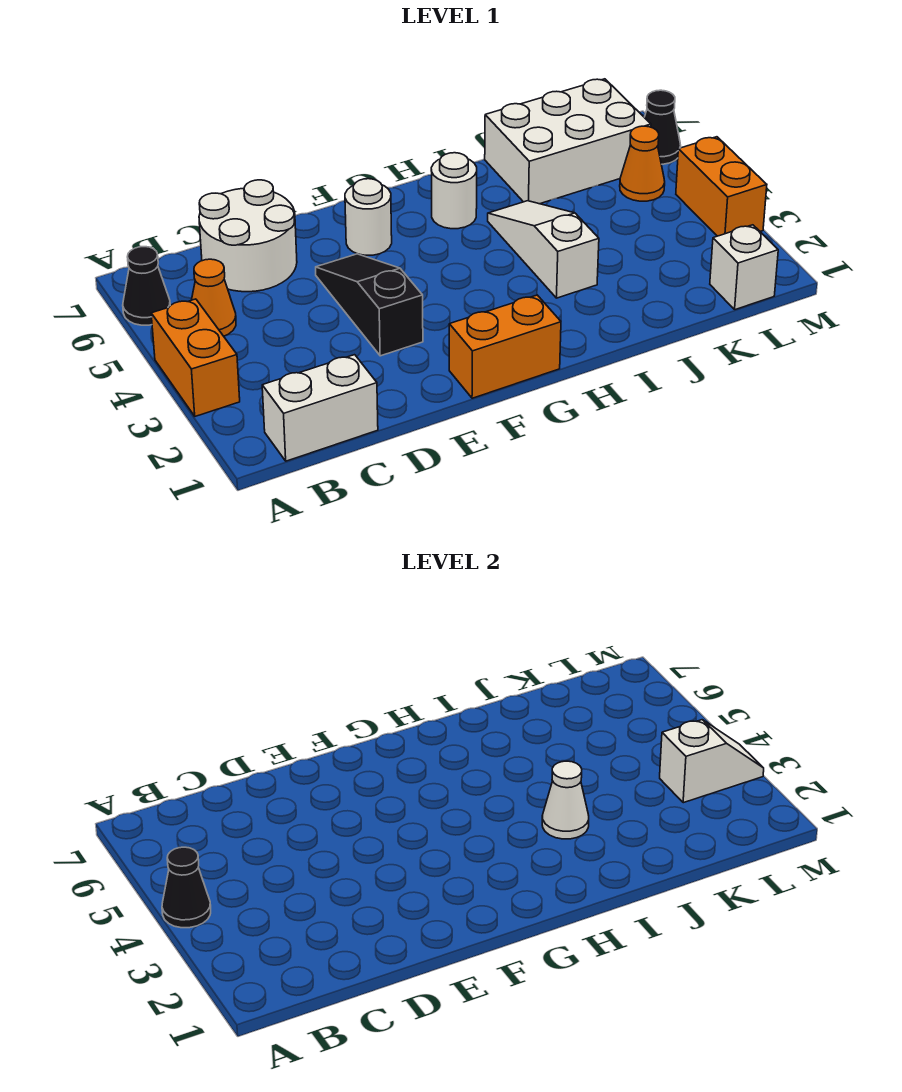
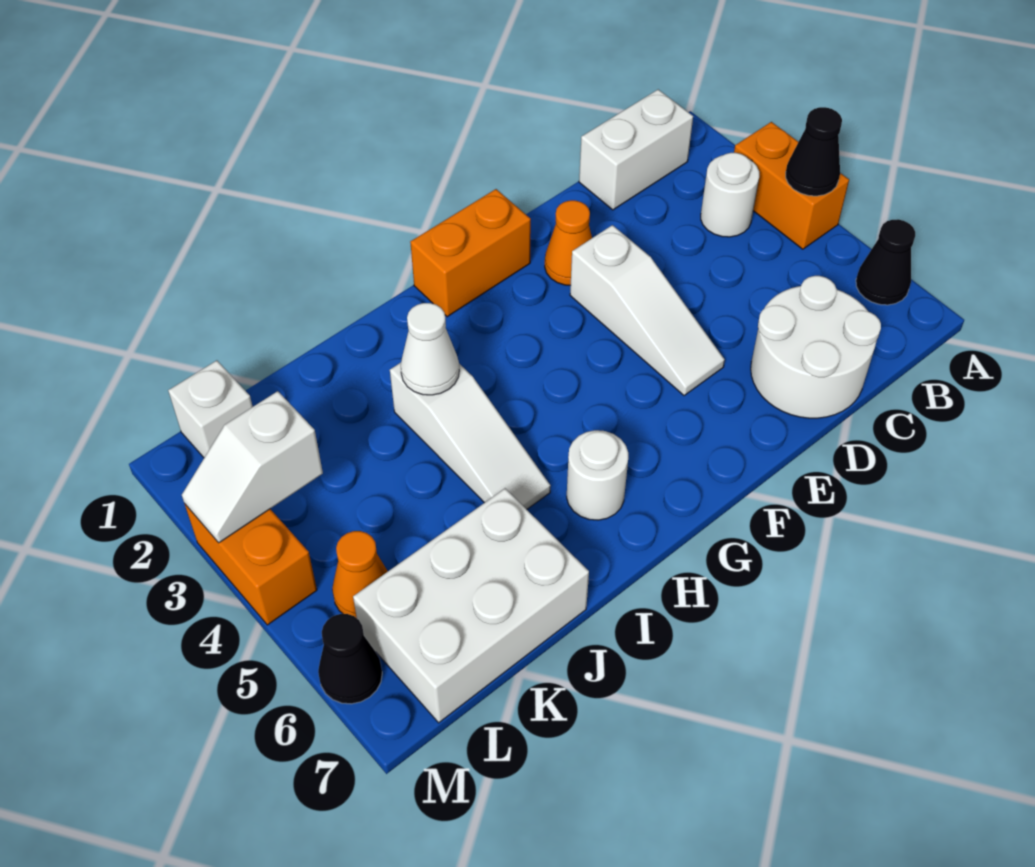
orange cone B5 level 1 -> orange cone E2 level 1
black slope E3:E5 level 1 top 3 -> white slope E3:E5 level 1 top 3
white round brick F6 level 1 -> white round brick B3 level 1

